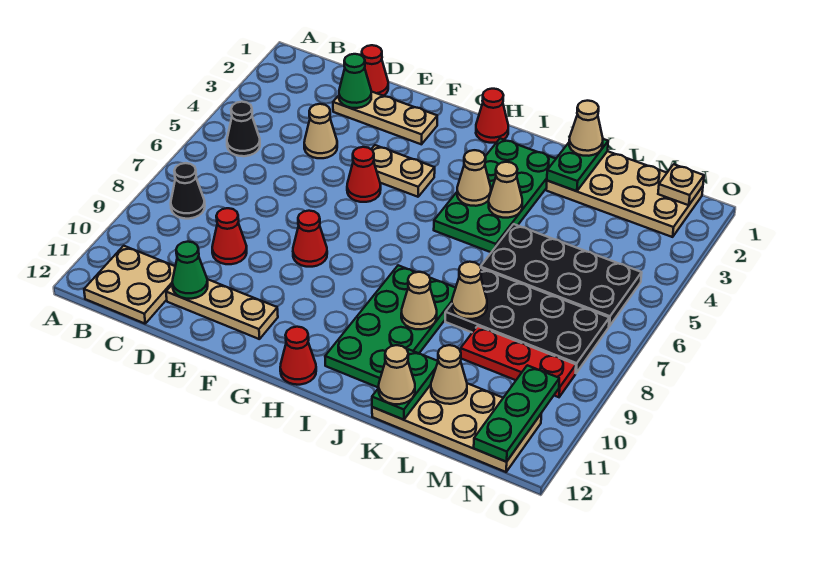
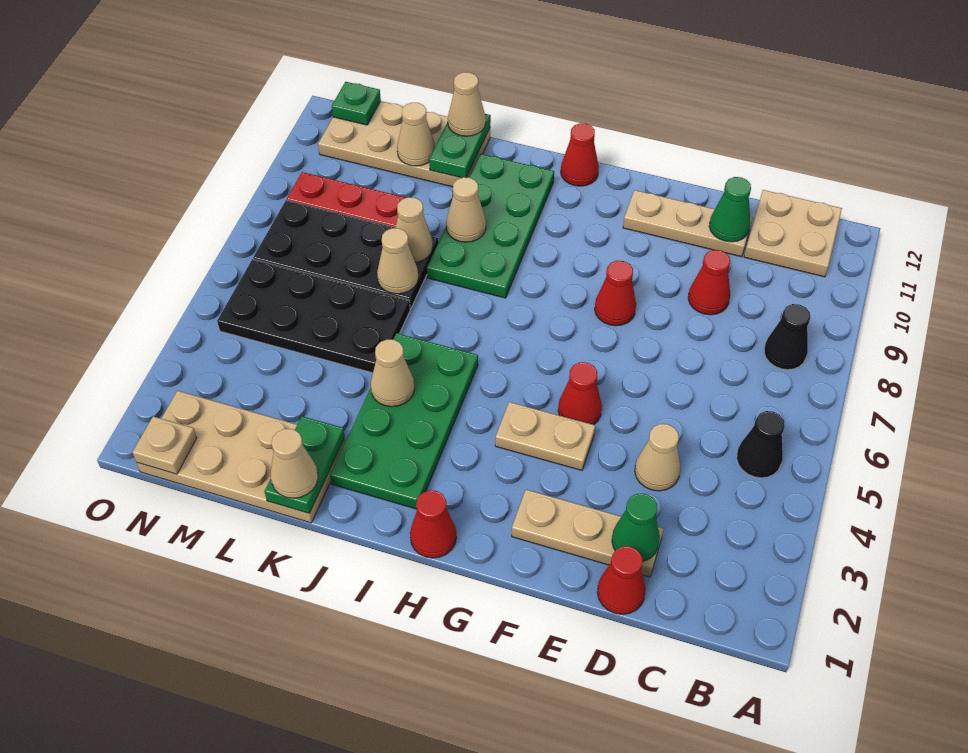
tan cone I4 level 2 -> tan cone K7 level 2
green plate N10:N12 level 2 -> green plate N12 level 2

